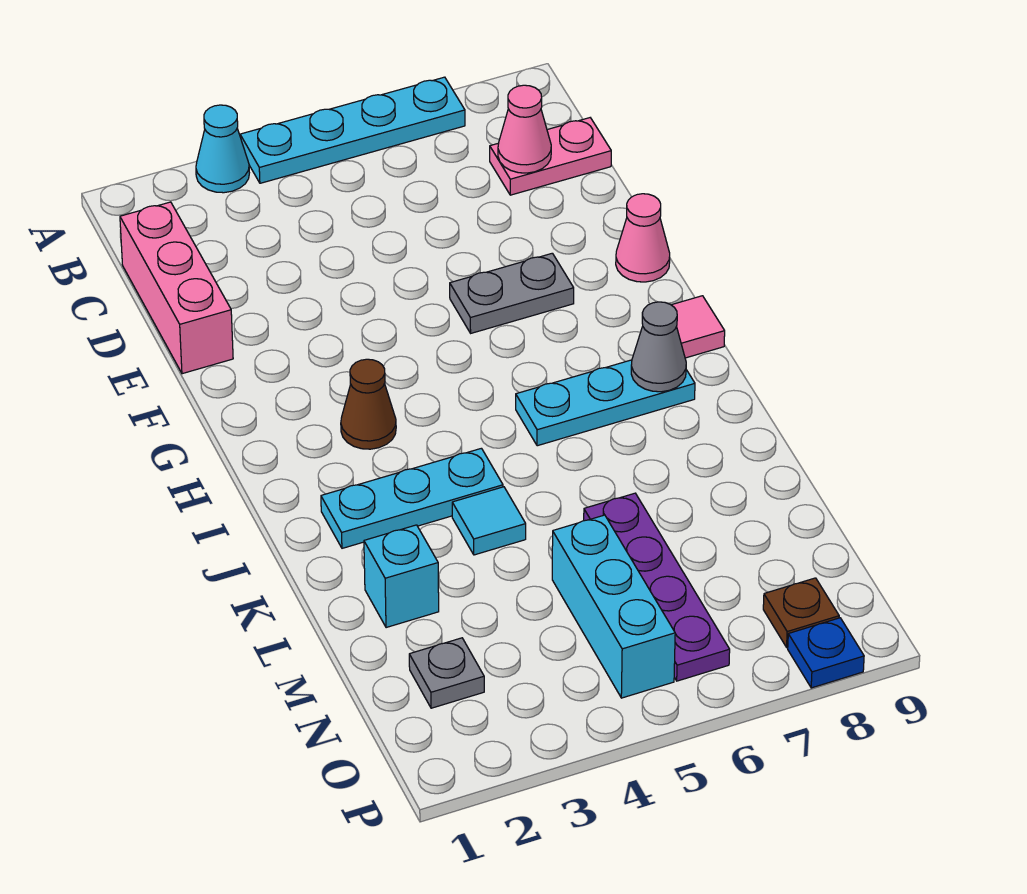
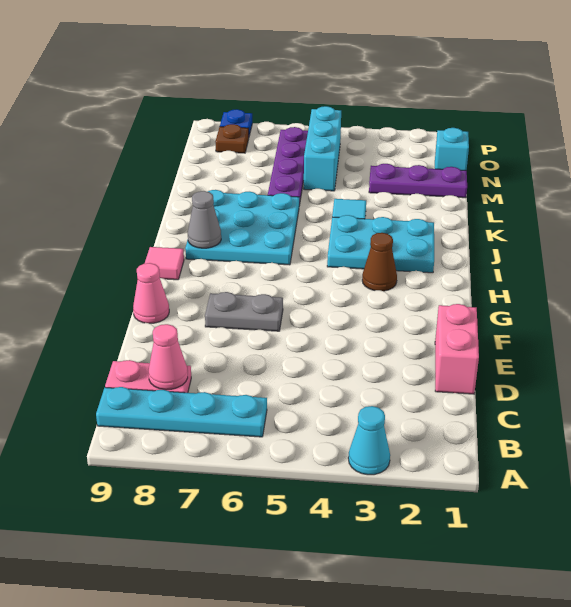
cyan plate A4:A7 level 1 -> cyan plate B6:B9 level 1
pink brick C1:E1 level 1 -> pink brick D1:E1 level 1
cyan plate I6:I8 level 1 -> cyan plate I6:K8 level 1
cyan plate J2:J4 level 1 -> cyan plate I2:J4 level 1
cyan brick L2 level 1 -> cyan brick N1 level 1
none -> purple plate M1:M3 level 1
grey plate N2 level 1 -> none

